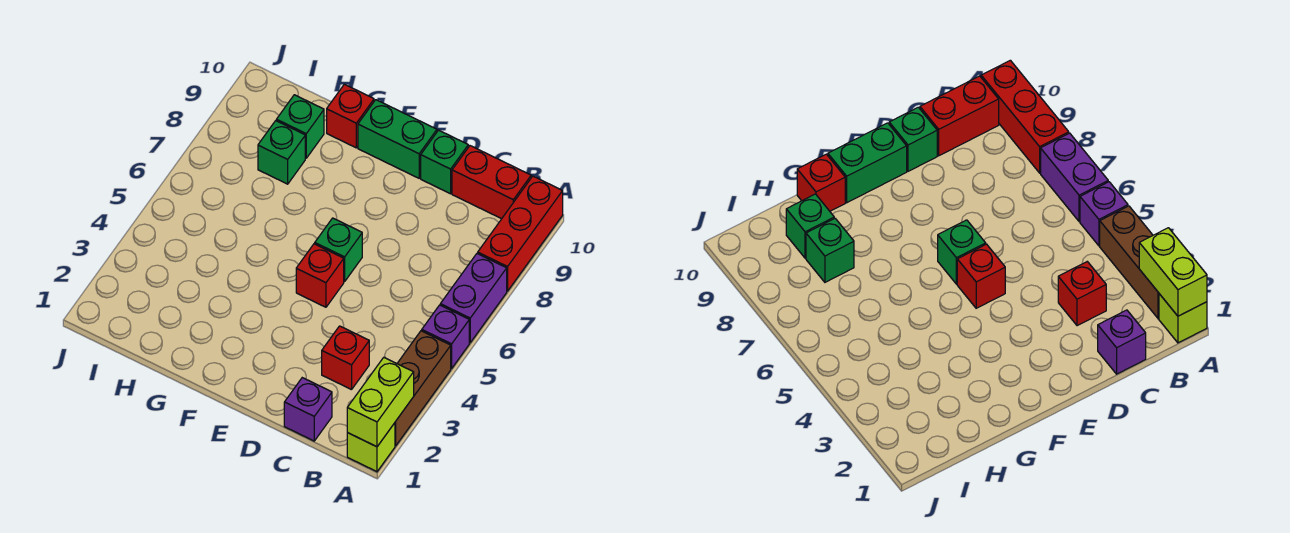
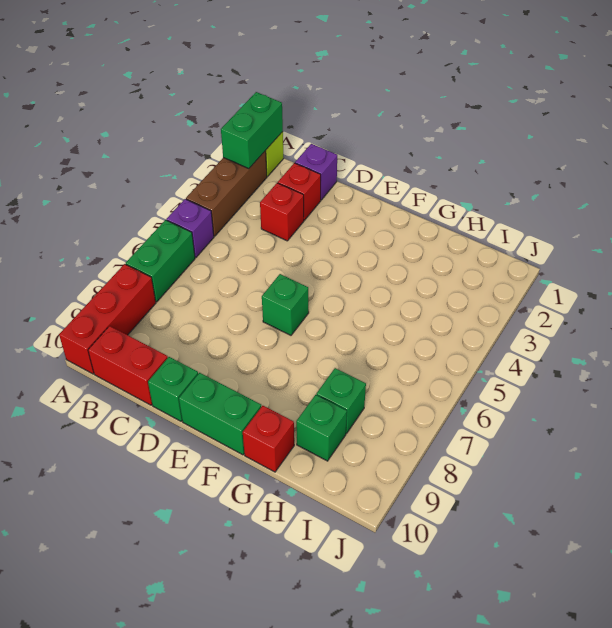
lime brick A1:A2 level 2 -> green brick A1:A2 level 2
purple brick A6:A7 level 1 -> green brick A6:A7 level 1
red brick E5 level 1 -> red brick C2 level 1

